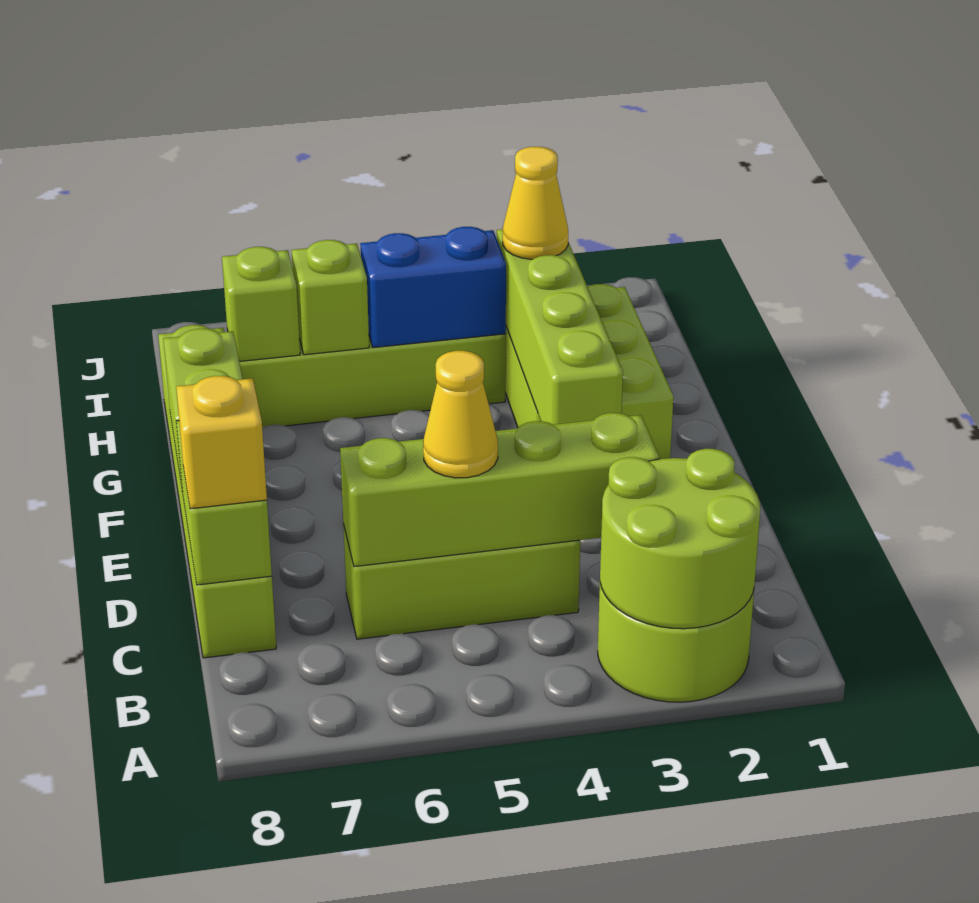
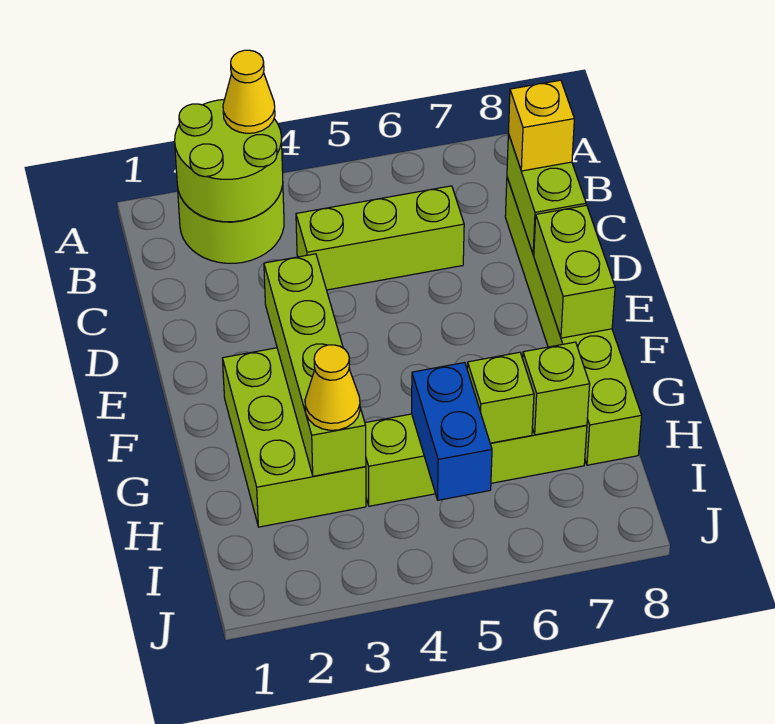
lime brick C3:C6 level 2 -> none
yellow cone C5 level 3 -> yellow cone A3 level 3
blue brick H4:H5 level 2 -> blue brick H5:I5 level 2

